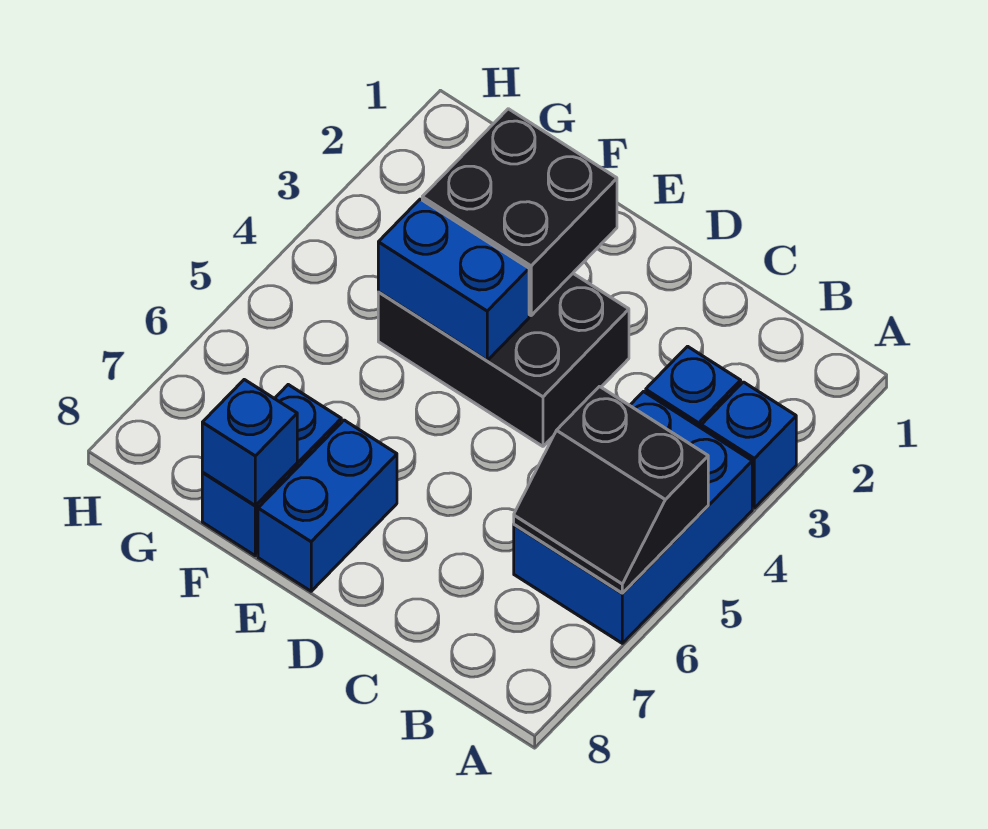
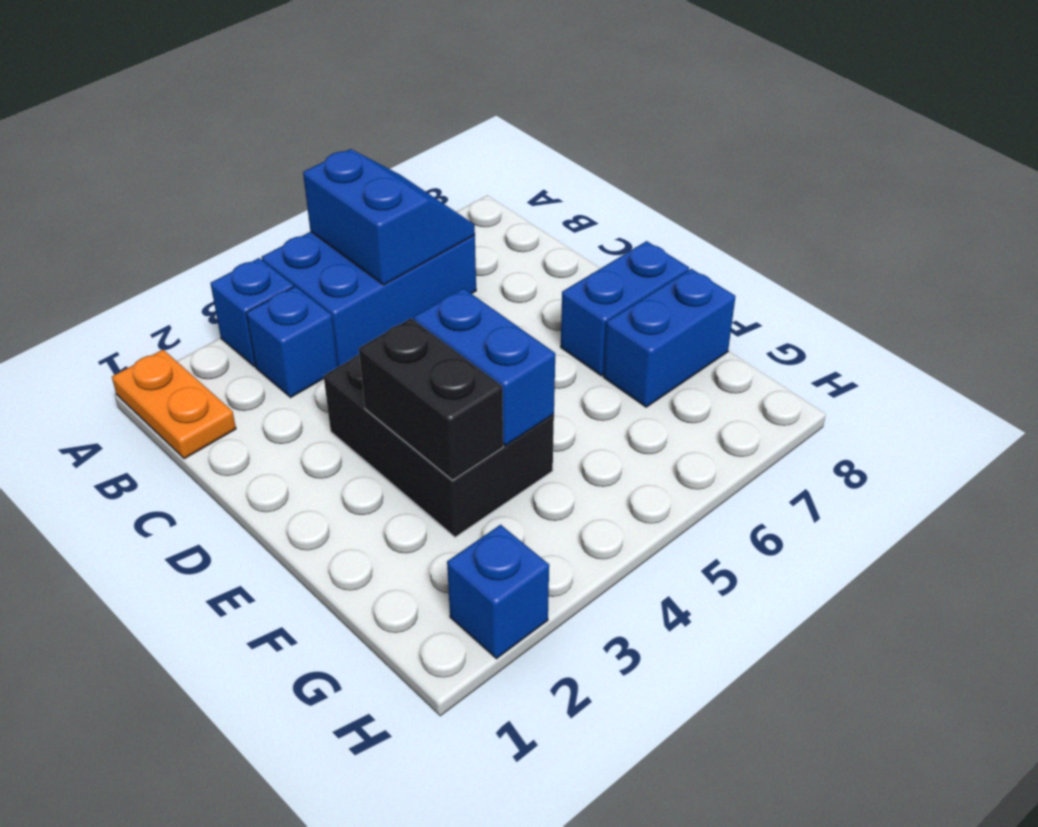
none -> orange plate A1:B1 level 1
black slope A5:B6 level 2 top 5 -> blue slope A5:B6 level 2 top 5
black brick E2:F3 level 2 -> black brick E3:F3 level 2
blue brick F8 level 2 -> blue brick H2 level 1

